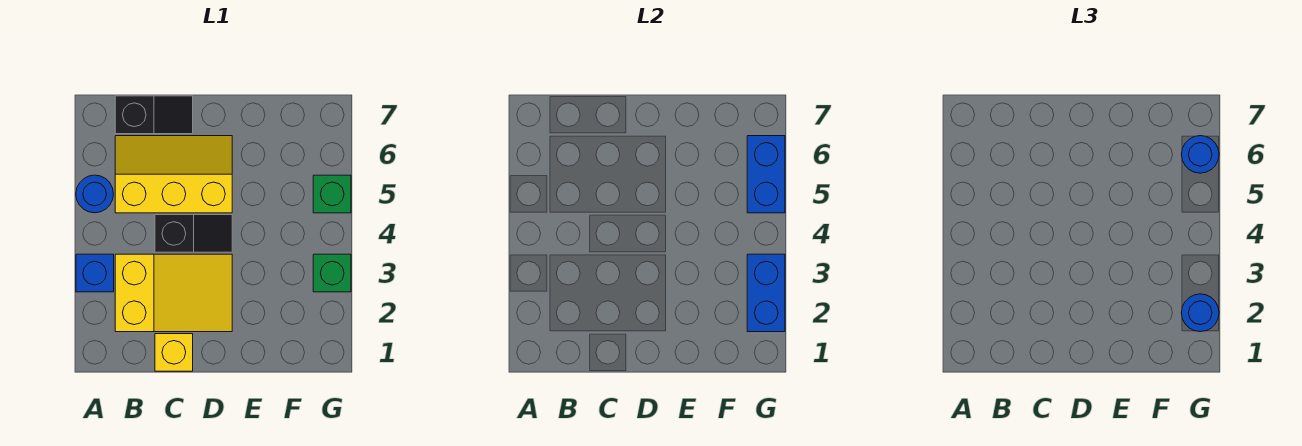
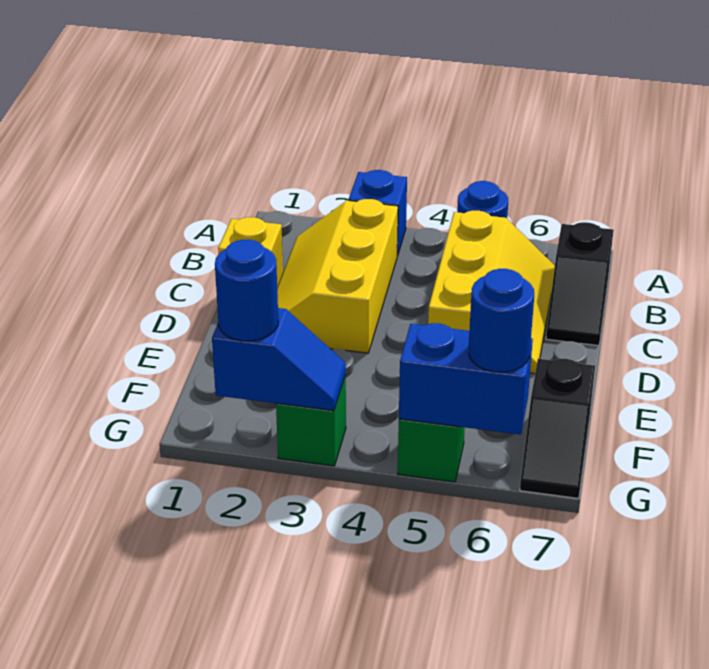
yellow slope B2:D3 level 1 top B -> yellow slope B2:D3 level 1 top 3
black slope C4:D4 level 1 top C -> black slope F7:G7 level 1 top F
blue brick G2:G3 level 2 -> blue slope G2:G3 level 2 top 2

